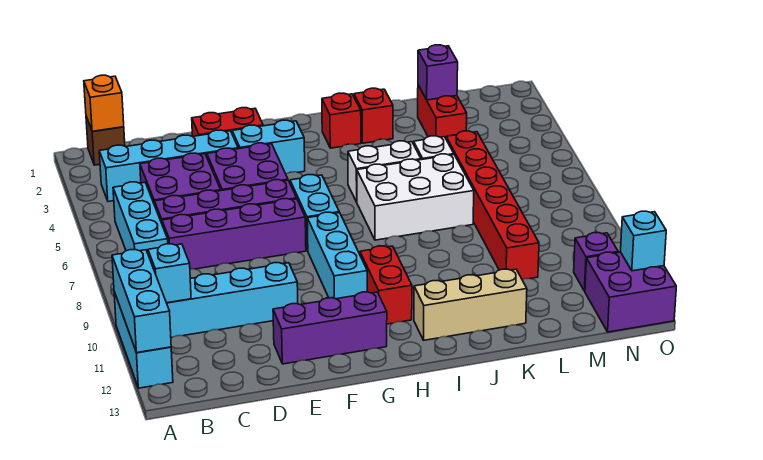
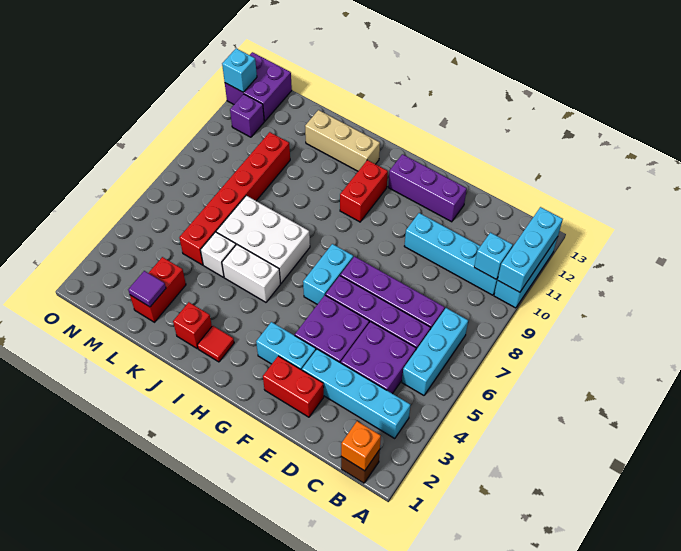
cyan brick G8:G10 level 1 -> none
red brick I2 level 1 -> red tile I2 level 1
purple brick L2 level 2 -> purple tile L2 level 2

